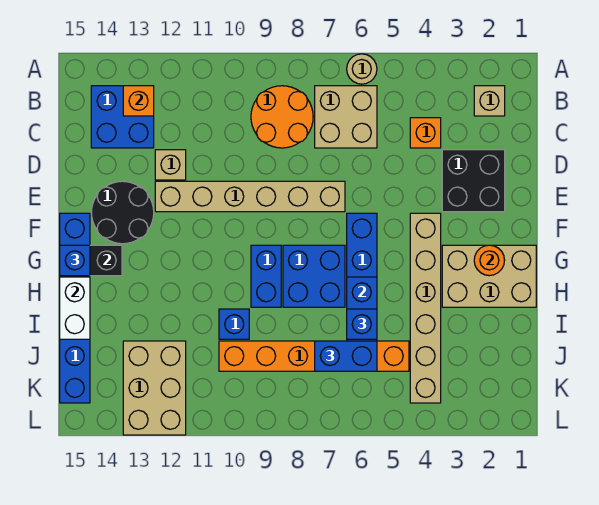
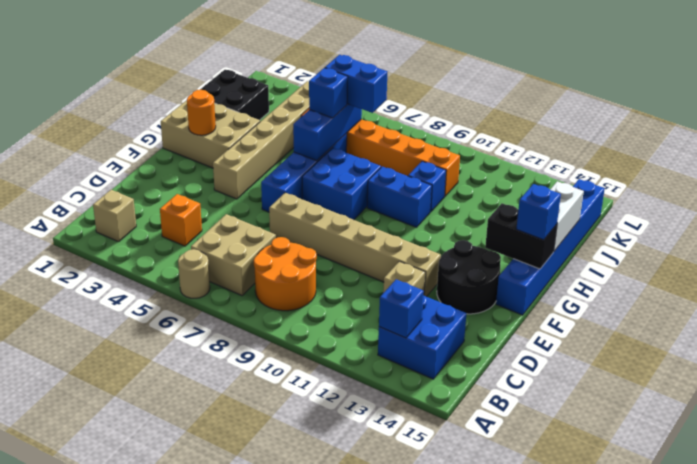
orange brick B13 level 2 -> blue brick B13 level 2
black brick D2:E3 level 1 -> black brick I1:J2 level 1
blue brick G9:H9 level 1 -> blue brick H9:H10 level 1
tan brick J12:L13 level 1 -> none

